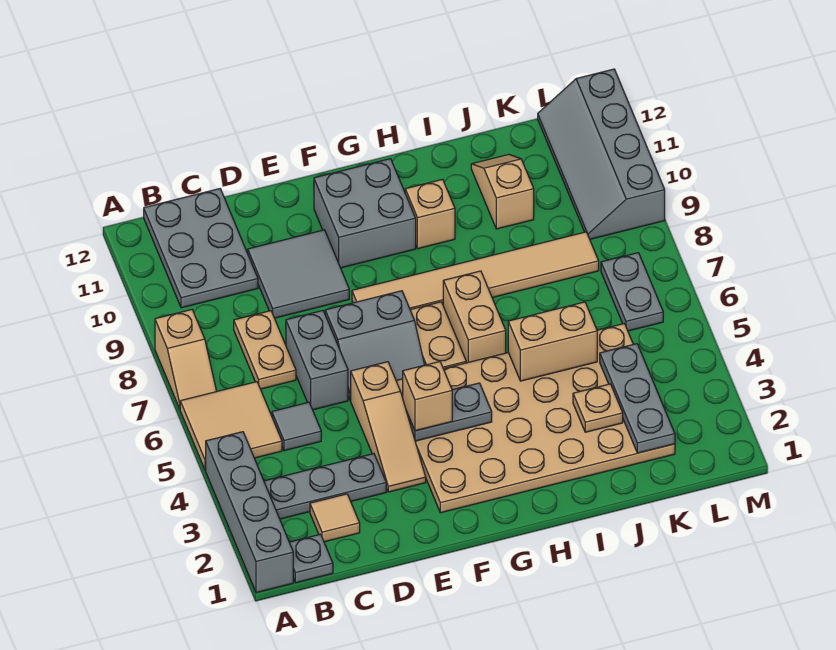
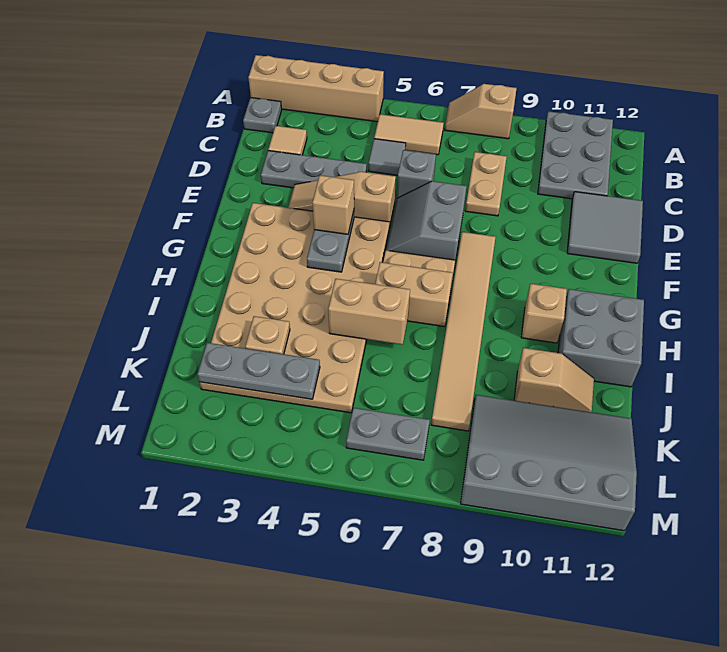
grey brick A1:A4 level 1 -> tan brick A1:A4 level 1
tan tile A5:B6 level 1 -> tan tile B5:B6 level 1
grey plate B3:D3 level 1 -> grey plate D2:D4 level 1
grey plate B10:C12 level 1 -> grey plate A10:C11 level 1
tan plate C7:C8 level 1 -> tan plate C8:D8 level 1
grey brick D6:D7 level 1 -> grey brick D6 level 1
grey tile D9:E10 level 1 -> grey tile D11:E12 level 1
grey brick F10:G11 level 1 -> grey brick H11:I12 level 1
tan brick I5:J5 level 2 -> tan brick I5:I6 level 2
grey slope L9:M12 level 1 top M -> grey slope K9:M12 level 1 top M

